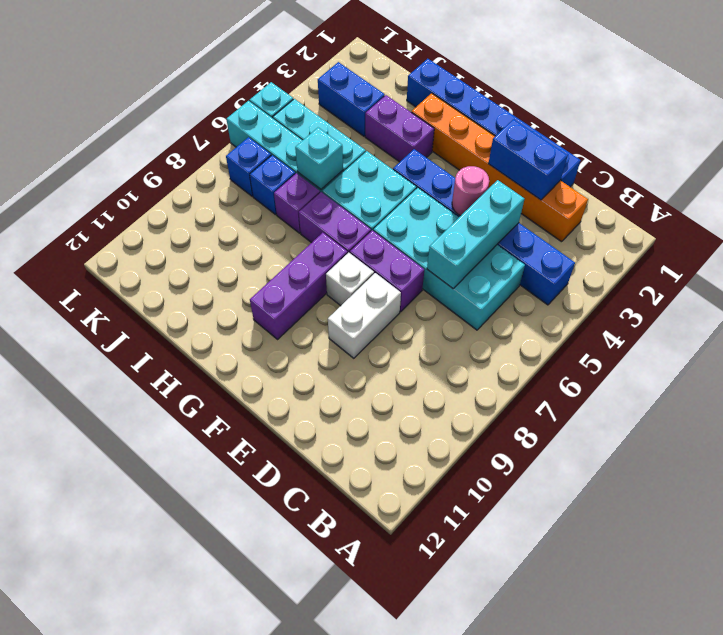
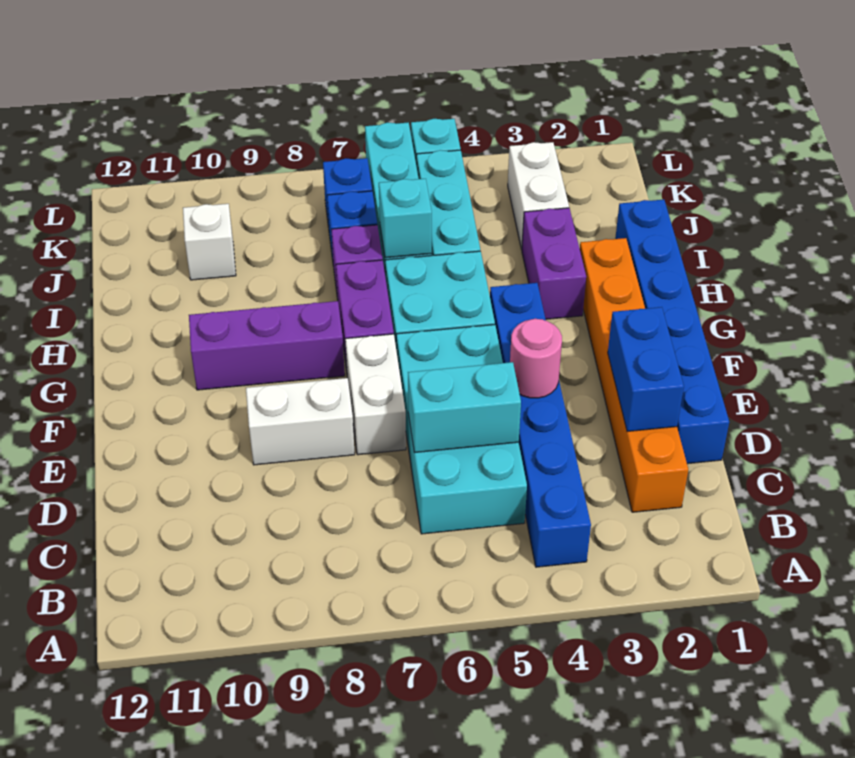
cyan brick D4:D6 level 2 -> cyan brick D5:D6 level 2
purple brick E7:F7 level 1 -> white brick E7:F7 level 1
white brick F8 level 1 -> white brick J10 level 1
blue brick J3:K3 level 1 -> white brick J3:K3 level 1

